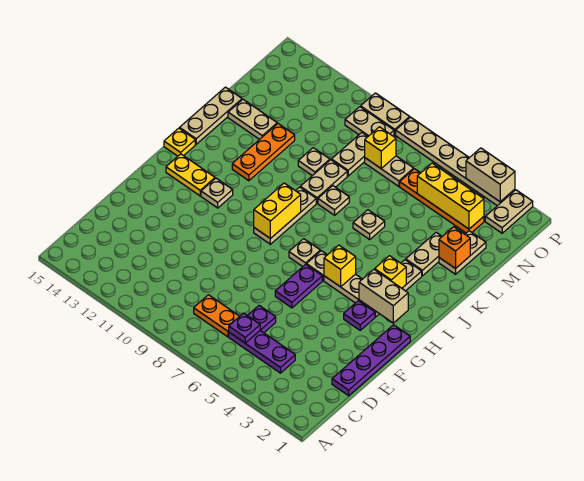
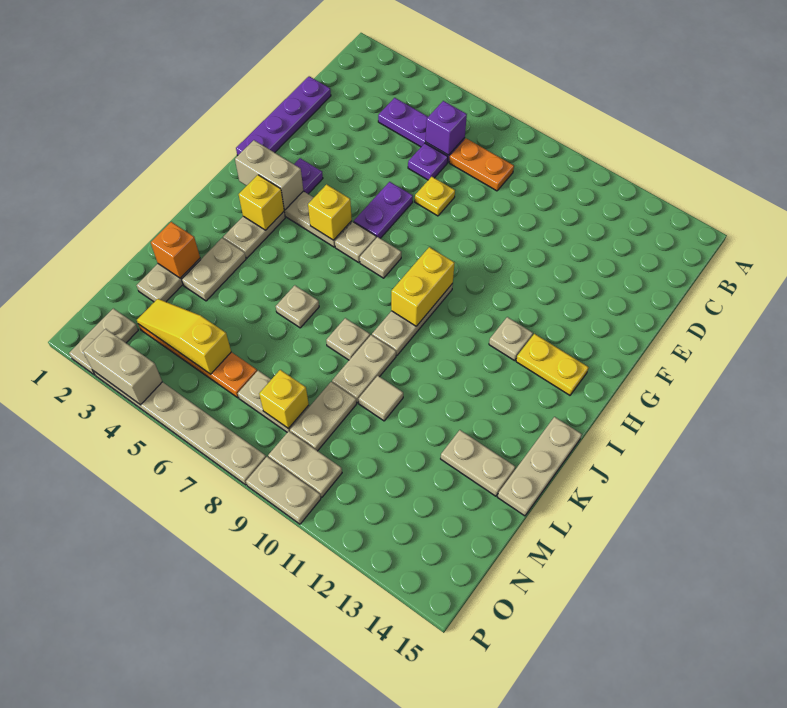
purple plate C6 level 2 -> purple brick C6 level 2
yellow plate I15 level 1 -> yellow plate E7 level 1
orange plate J12:L12 level 1 -> none
tan plate L10 level 1 -> tan tile L10 level 1
yellow brick N3:N5 level 2 -> yellow slope N3:N5 level 2 top 5

